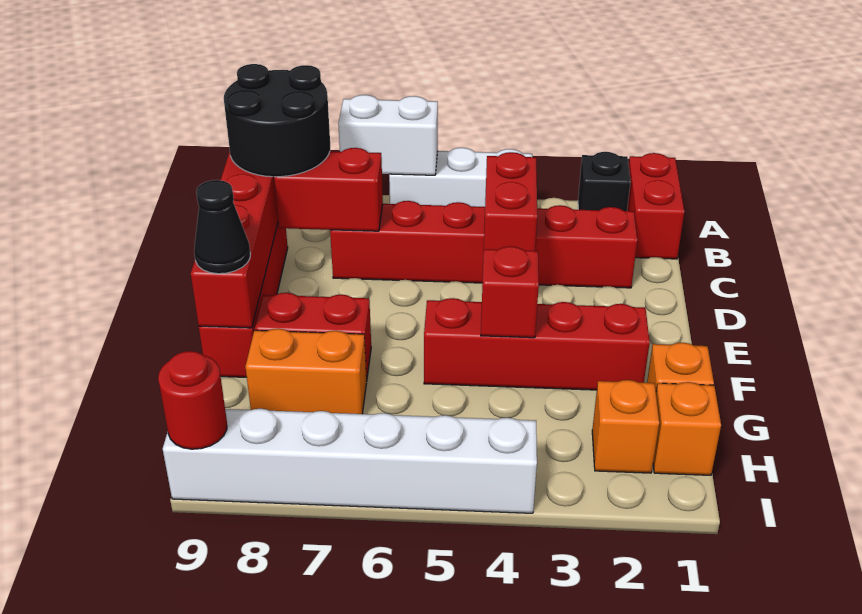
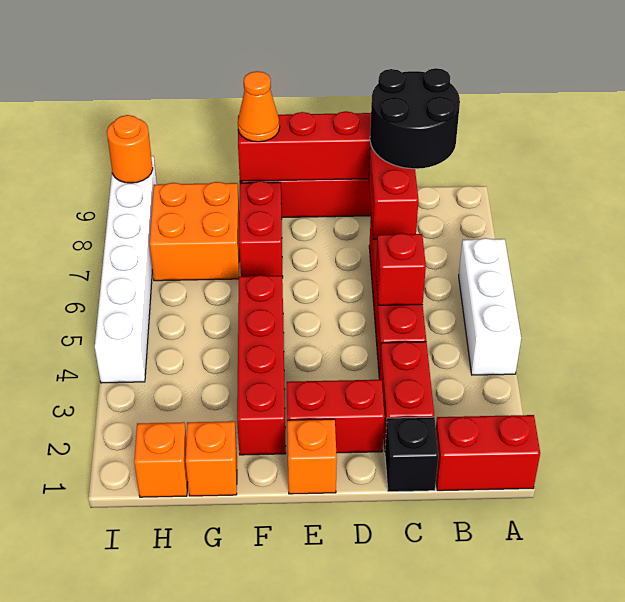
black brick A2 level 1 -> black brick C1 level 1
white brick A6:A7 level 2 -> none
red brick C4:D4 level 2 -> red brick D2:E2 level 1
red brick F4 level 2 -> red brick C5 level 2
black cone F9 level 3 -> orange cone F9 level 3
orange brick G7:G8 level 1 -> orange brick G7:H8 level 1
orange brick H2 level 1 -> orange brick E1 level 1
red round brick I9 level 2 -> orange round brick I9 level 2

